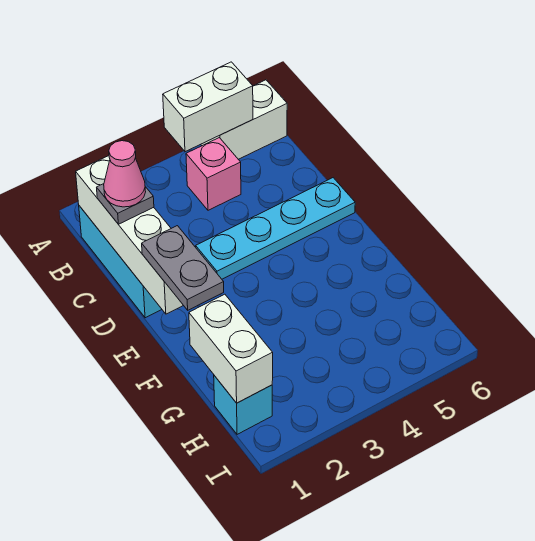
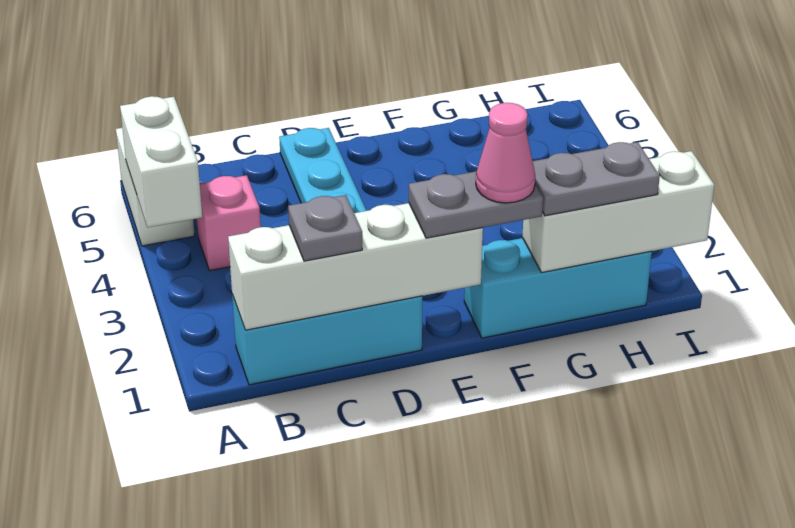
pink cone C1 level 4 -> pink cone F1 level 4
white brick G1:H1 level 2 -> white brick G1:I1 level 2
none -> grey plate G1:H1 level 3
cyan brick H1 level 1 -> cyan brick F1:H1 level 1

